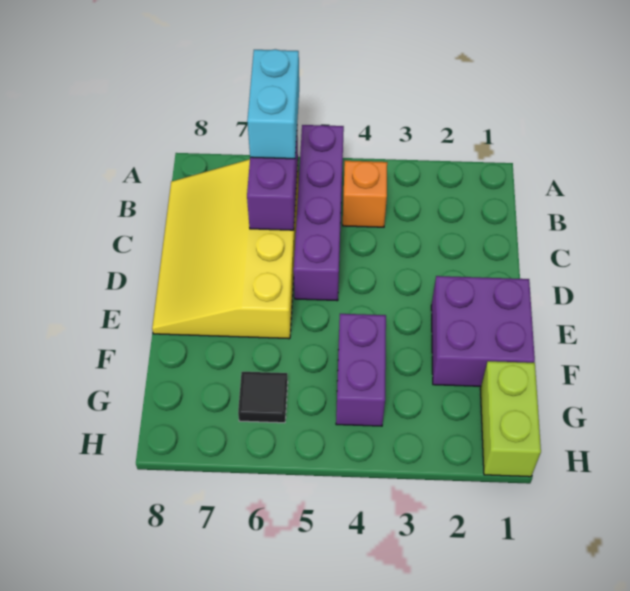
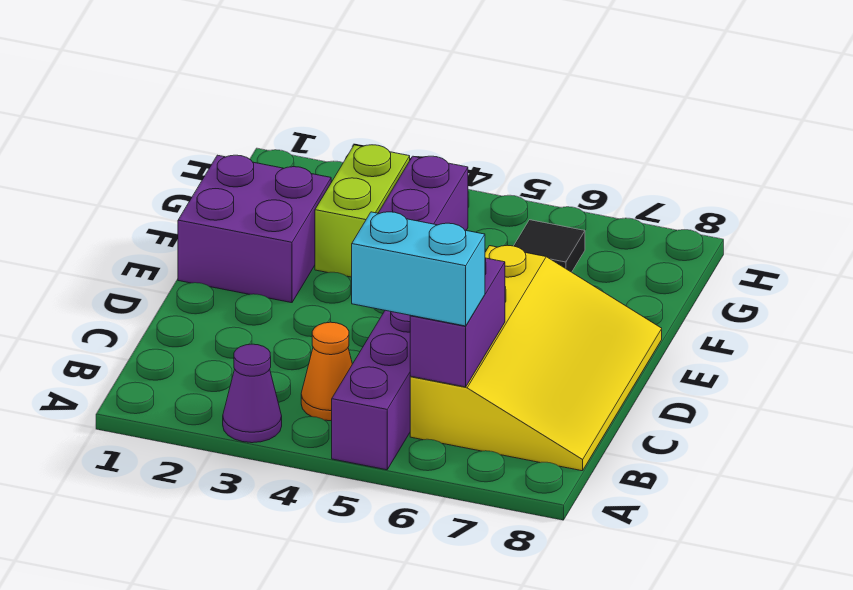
none -> purple cone A3 level 1
cyan brick A6:B6 level 3 -> cyan brick B5:B6 level 3
orange brick B4 level 1 -> orange cone B4 level 1
lime brick G1:H1 level 1 -> lime brick F3:G3 level 1

